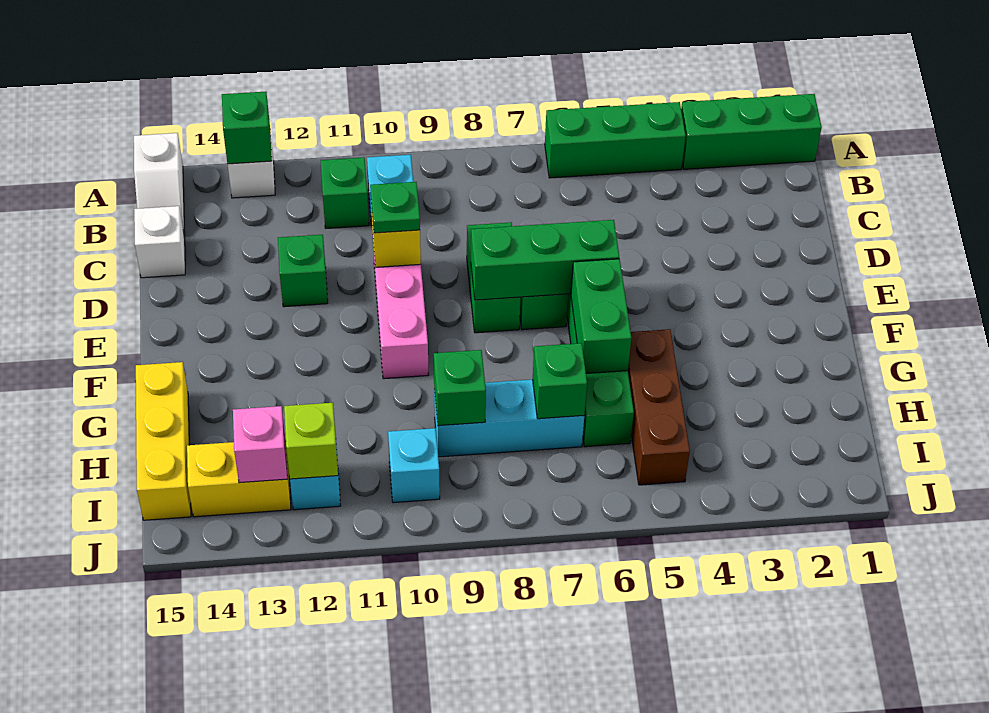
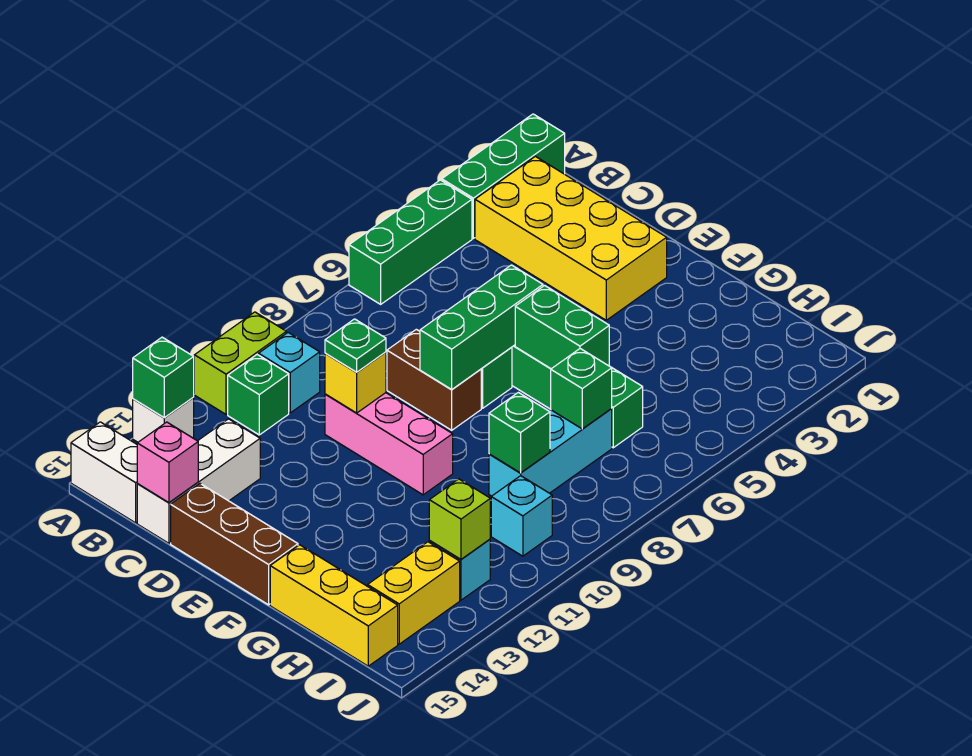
none -> lime brick A10:A11 level 1
white slope A15:B15 level 1 top A -> white brick A15:B15 level 1
none -> yellow brick B2:E3 level 1
white brick C15 level 1 -> white brick C13:C15 level 1
green brick D8:E8 level 1 -> brown brick D8:E8 level 1
green brick D12 level 1 -> none
brown brick G5:I5 level 1 -> brown brick D15:F15 level 1
pink brick I13 level 2 -> pink brick C15 level 2

